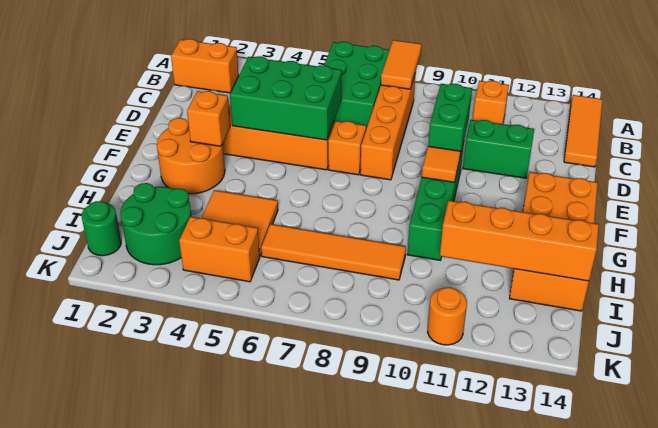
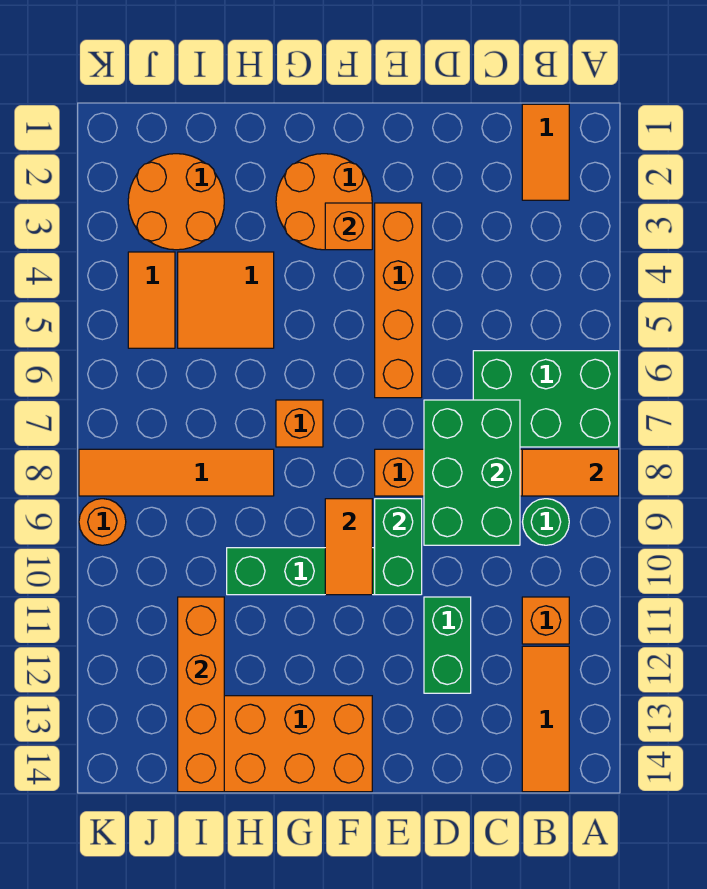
orange tile A14:C14 level 1 -> orange tile B12:B14 level 1
orange brick B1:B2 level 1 -> orange tile B1:B2 level 1
green brick D4:E6 level 2 -> green brick C7:D9 level 2
green brick D10:E10 level 2 -> green brick E9:E10 level 2
orange brick E7 level 1 -> orange brick G7 level 1
orange tile F10 level 2 -> orange tile F9:F10 level 2
green round brick I2:J3 level 1 -> orange round brick I2:J3 level 1
orange tile I6:I9 level 1 -> orange tile H8:K8 level 1
green round brick J1 level 1 -> green round brick B9 level 1
orange brick J4:J5 level 1 -> orange tile J4:J5 level 1
orange round brick K11 level 1 -> orange round brick K9 level 1

